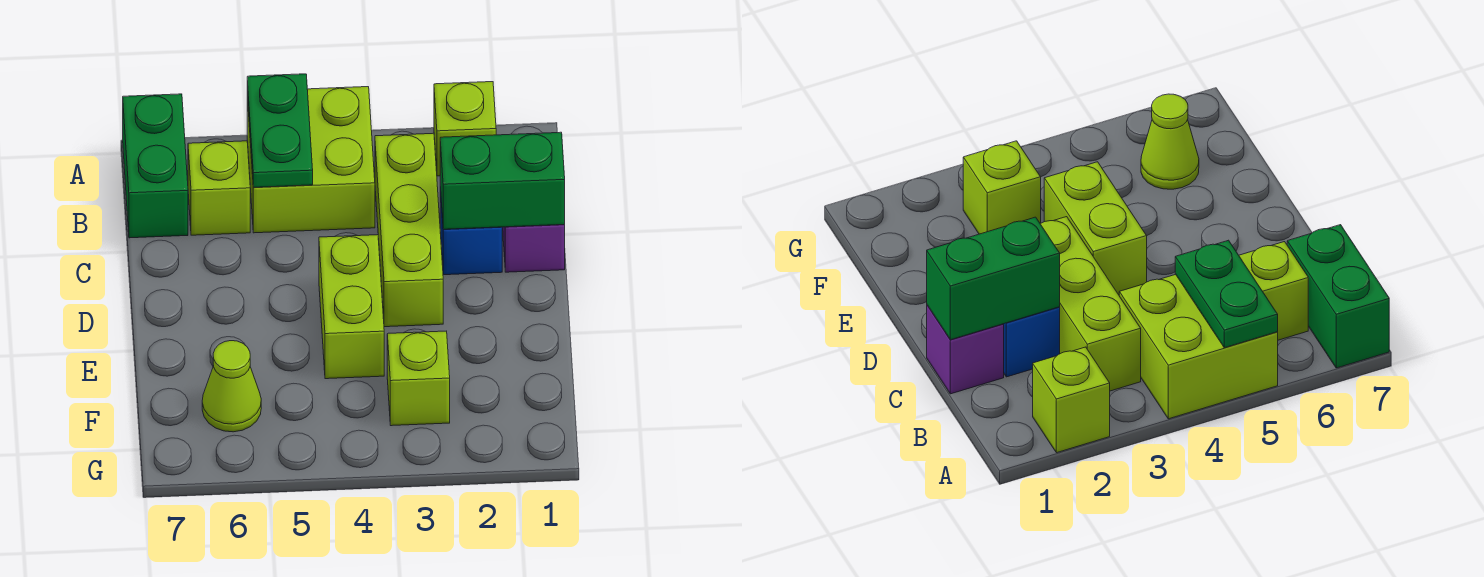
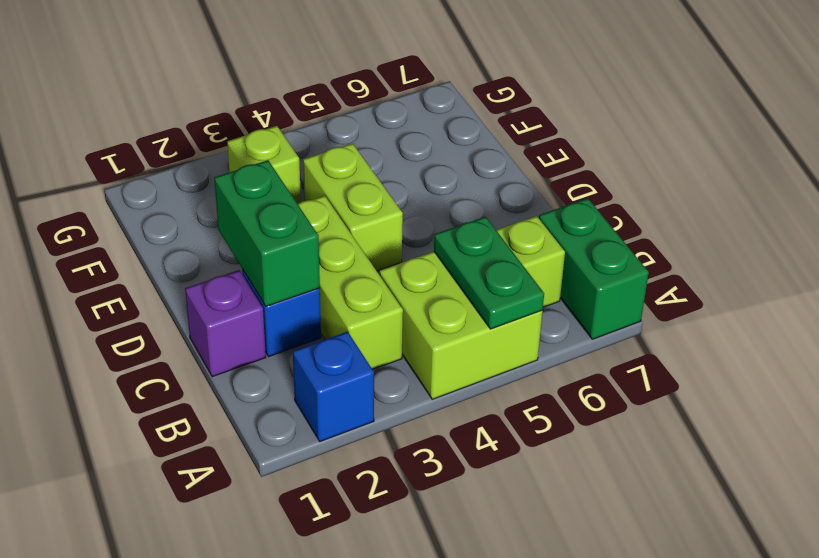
lime brick A2 level 1 -> blue brick A2 level 1
green brick C1:C2 level 2 -> green brick C2:D2 level 2
lime cone F6 level 1 -> none

